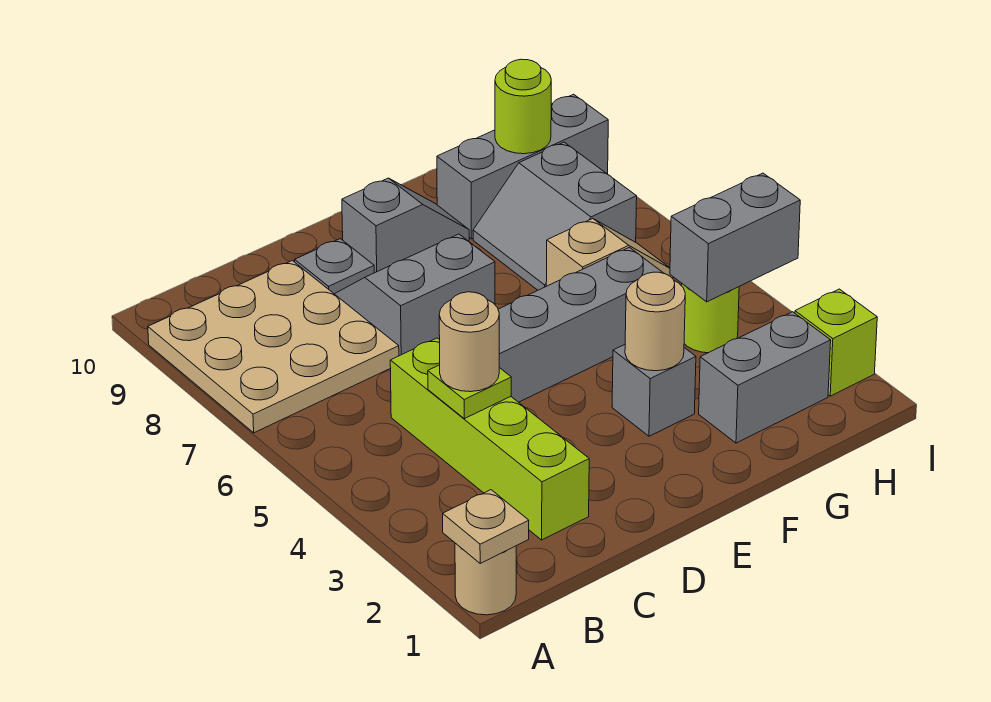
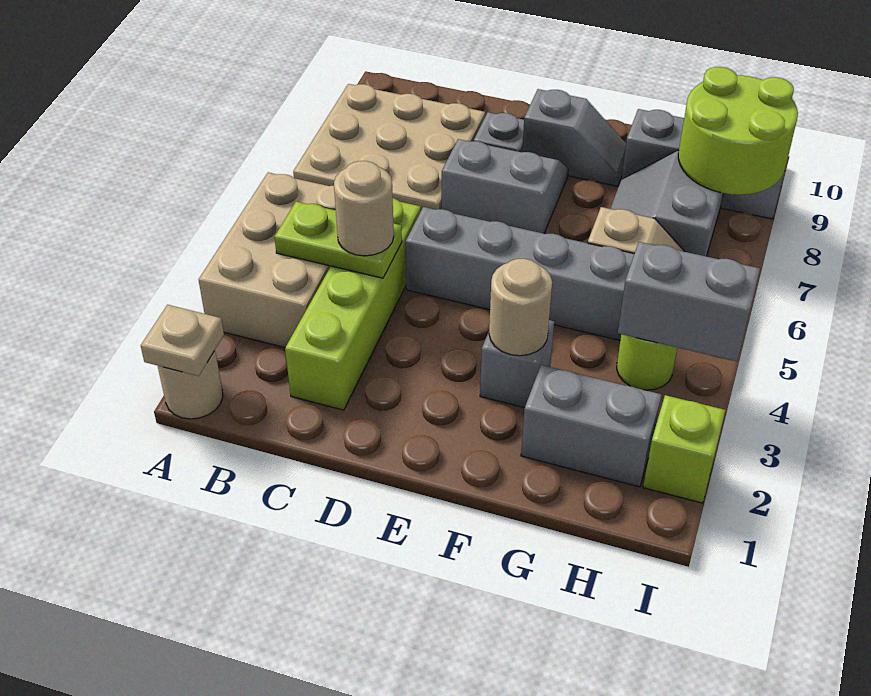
none -> tan brick A3:B5 level 1
lime plate C4 level 2 -> lime plate B4:C4 level 2
lime round brick H9 level 2 -> lime round brick H8:I9 level 2

